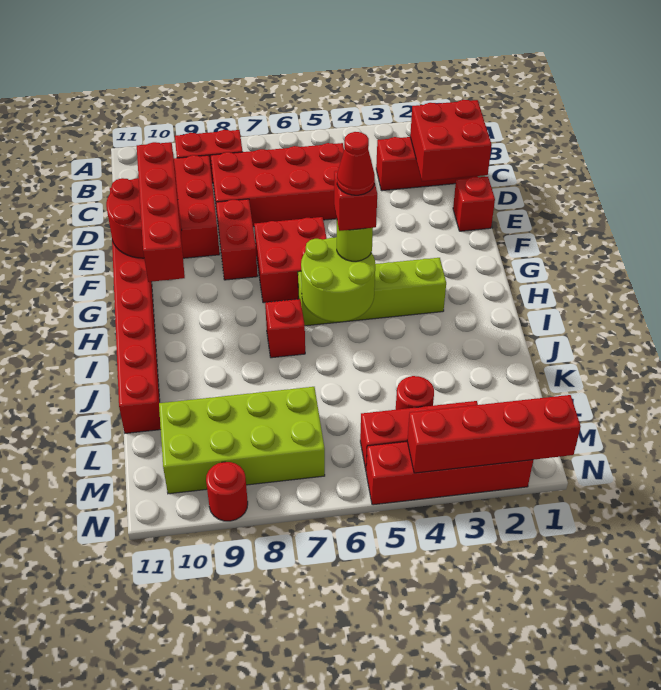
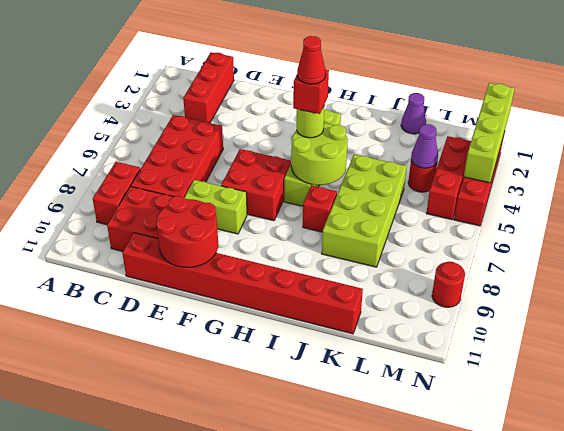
red brick C1:D2 level 2 -> none
red brick E1 level 1 -> none
red brick E8:F8 level 1 -> lime brick E8:F8 level 1
red brick E10:H10 level 3 -> none
none -> purple cone K1 level 1
none -> purple cone L4 level 2
lime brick L7:M10 level 1 -> lime brick J5:K8 level 1
red brick N1:N4 level 2 -> lime brick N1:N4 level 2

